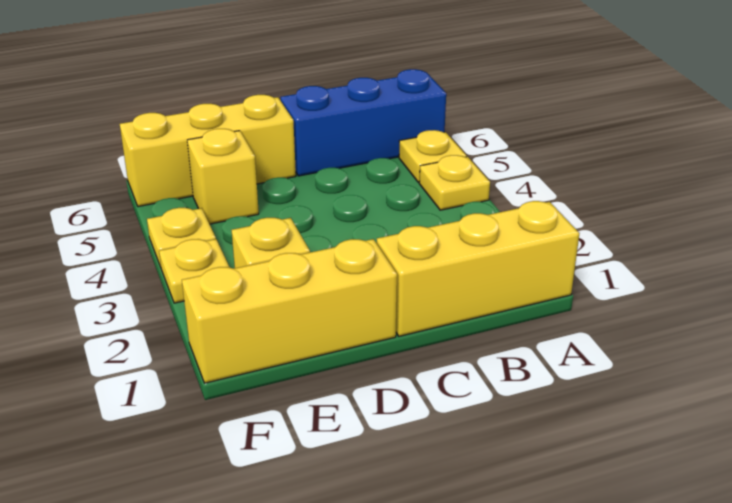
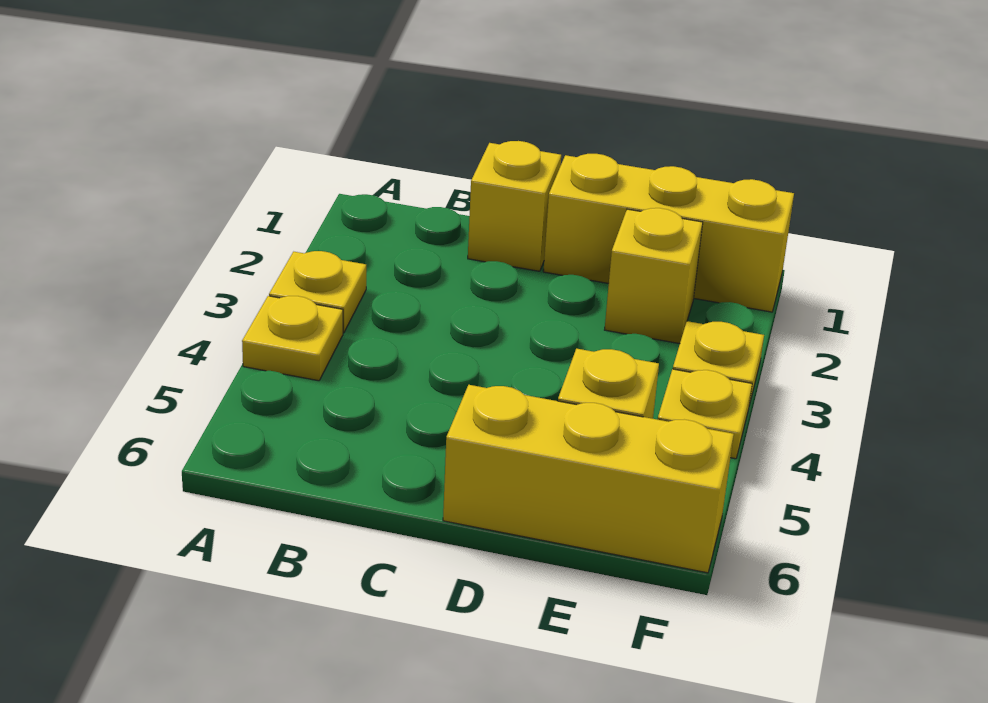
yellow brick A1:C1 level 1 -> yellow brick C1 level 1
yellow plate A5 level 1 -> yellow plate A3 level 1
blue brick A6:C6 level 1 -> none

